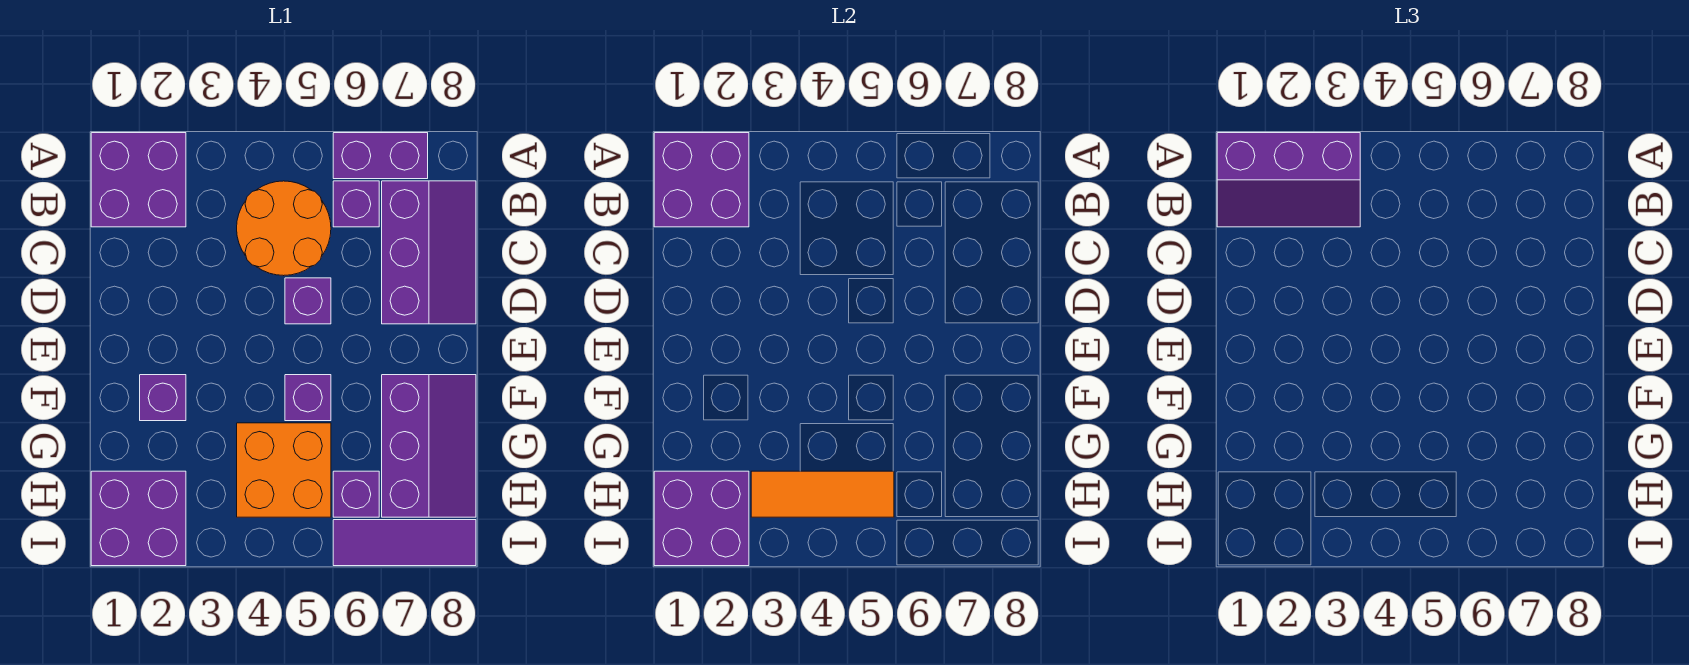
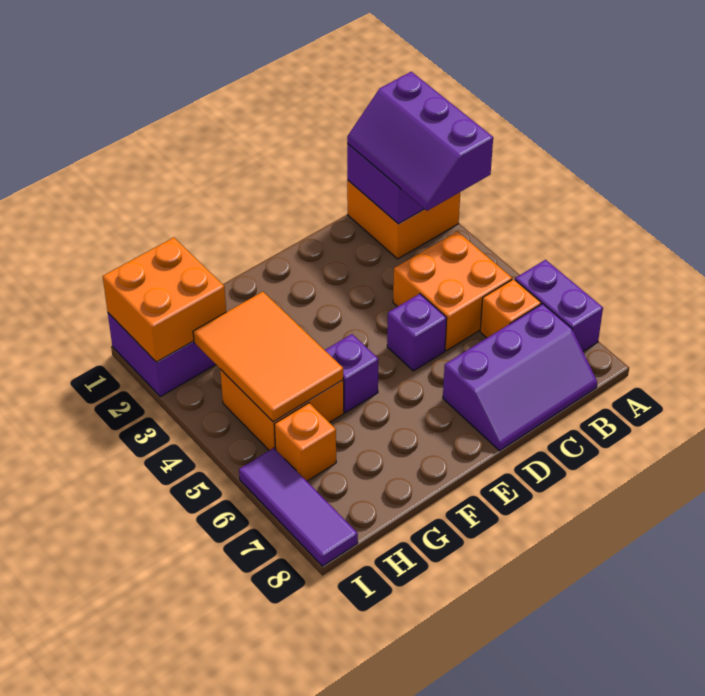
purple brick A1:B2 level 1 -> orange brick A1:B2 level 1
orange round brick B4:C5 level 1 -> orange brick B4:C5 level 1
purple brick B6 level 1 -> orange brick B6 level 1
purple brick F2 level 1 -> none
purple slope F7:H8 level 1 top 7 -> none
purple brick H1:I2 level 2 -> orange brick H1:I2 level 2
orange tile H3:H5 level 2 -> orange tile G3:H5 level 2
purple brick H6 level 1 -> orange brick H6 level 1

